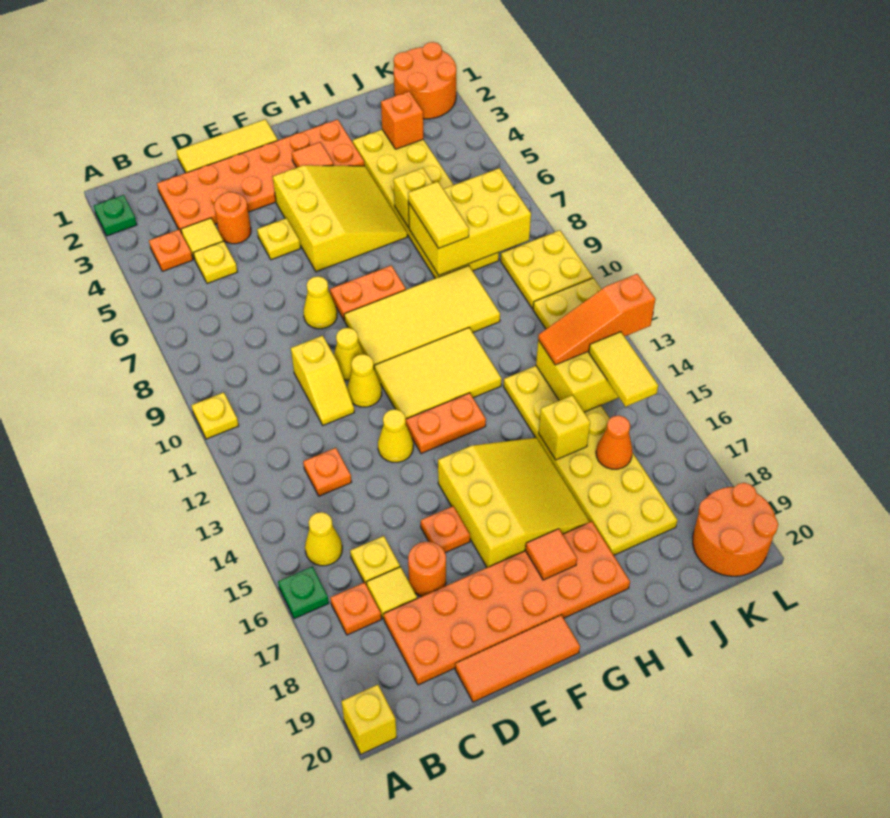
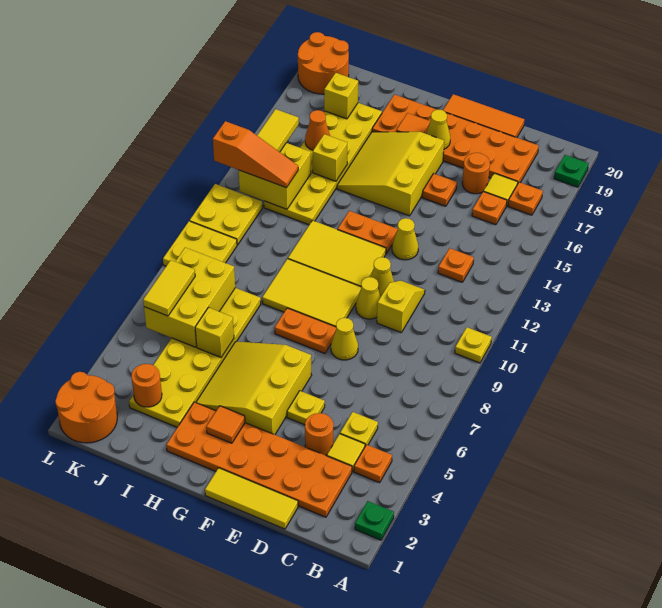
green plate A16 level 1 -> green plate A19 level 1
yellow brick A20 level 1 -> yellow brick J18 level 2
yellow cone B15 level 1 -> yellow cone F18 level 2
yellow plate C16 level 1 -> orange plate C16 level 1
yellow tile F9:I10 level 1 -> yellow tile F9:H10 level 1
yellow brick I7:K8 level 2 -> yellow brick J6:K8 level 2
yellow tile I7:I8 level 3 -> yellow tile K6:K7 level 3
orange brick J3 level 2 -> orange round brick J3 level 2

